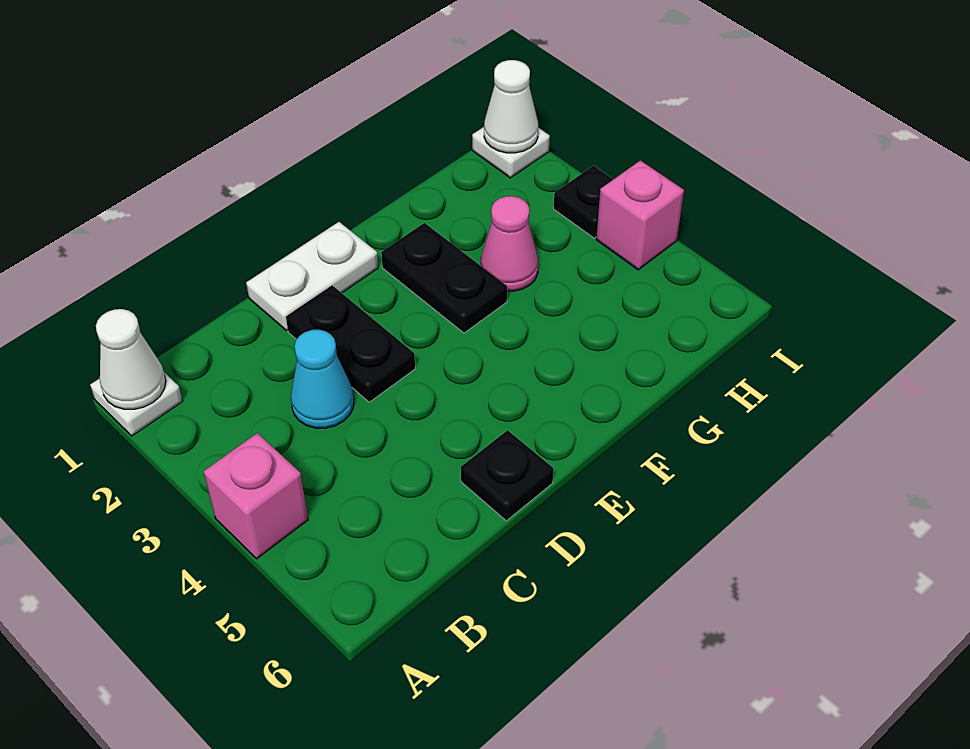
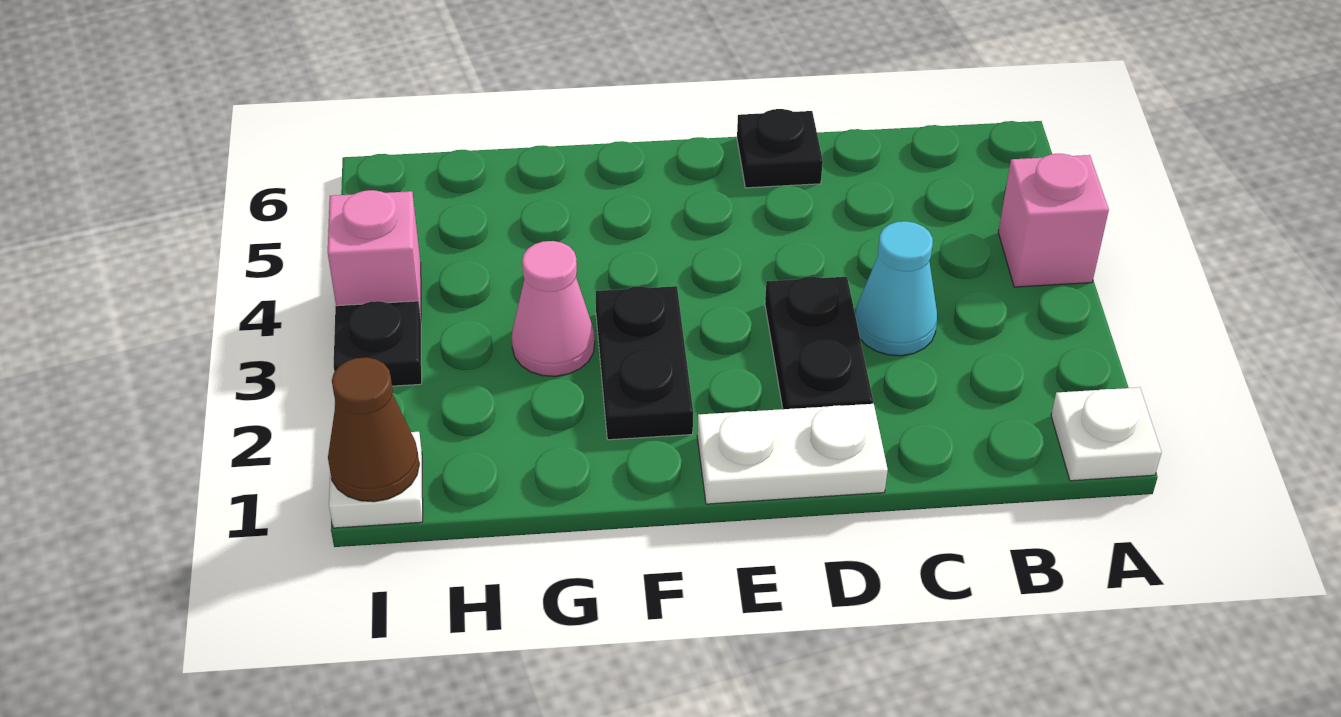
white cone A1 level 2 -> none
white cone I1 level 2 -> brown cone I1 level 2

